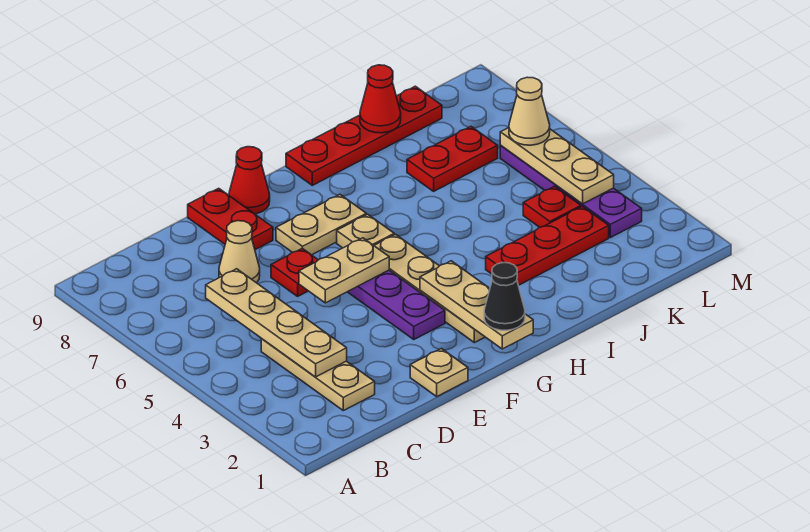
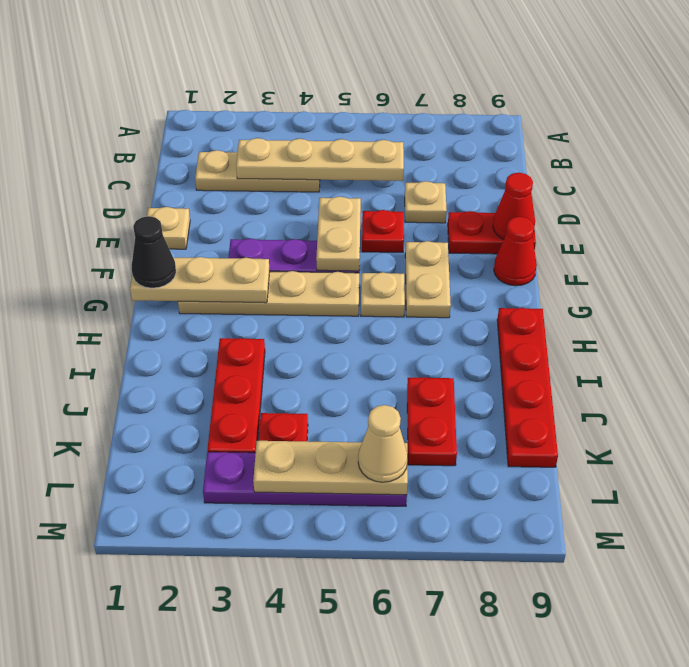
tan cone D7 level 1 -> tan plate D7 level 1
red cone J9 level 2 -> red cone E9 level 2

